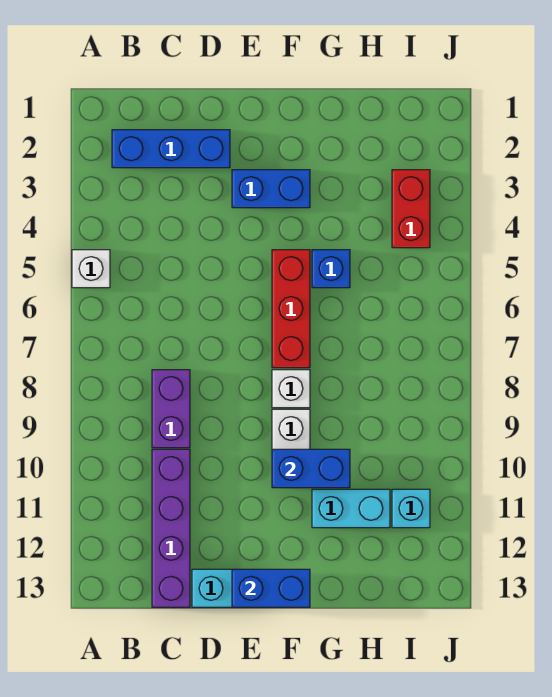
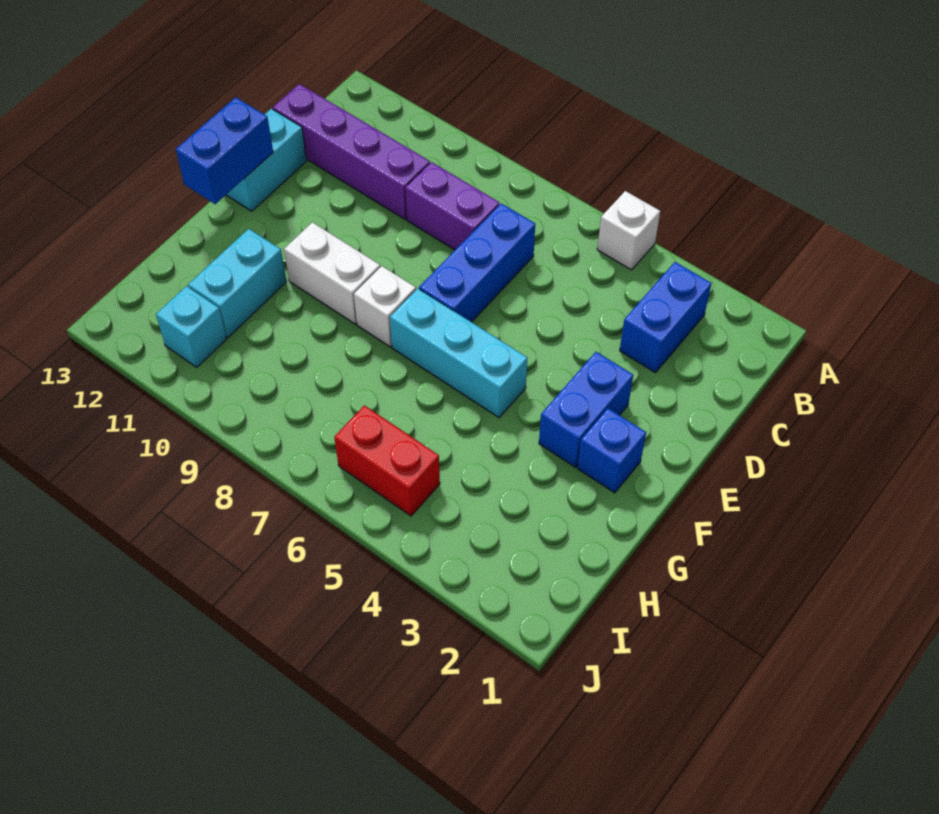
blue brick B2:D2 level 1 -> blue brick C7:E7 level 1
red brick F5:F7 level 1 -> cyan brick F5:F7 level 1
blue brick F10:G10 level 2 -> blue brick B3:C3 level 1
blue brick G5 level 1 -> blue brick F2 level 1
red brick I3:I4 level 1 -> red brick I5:I6 level 1

